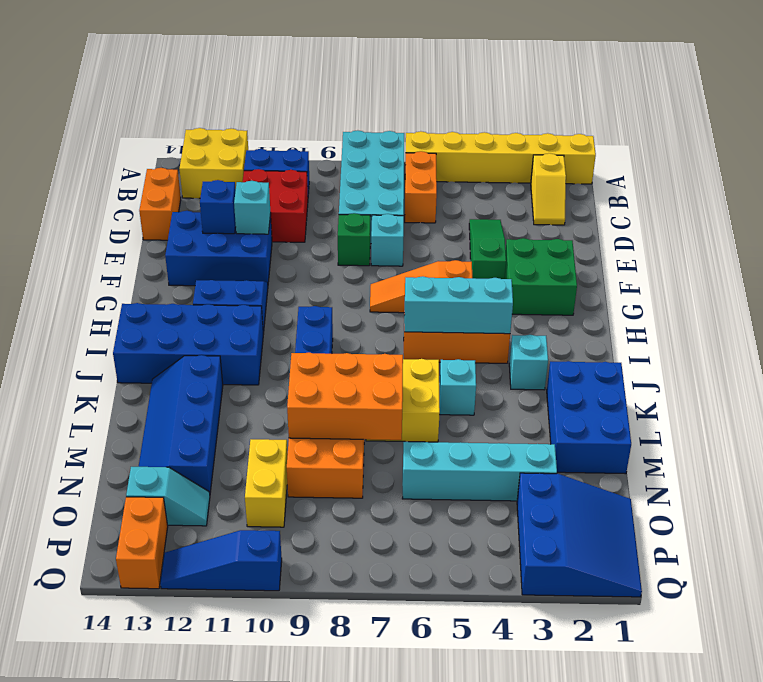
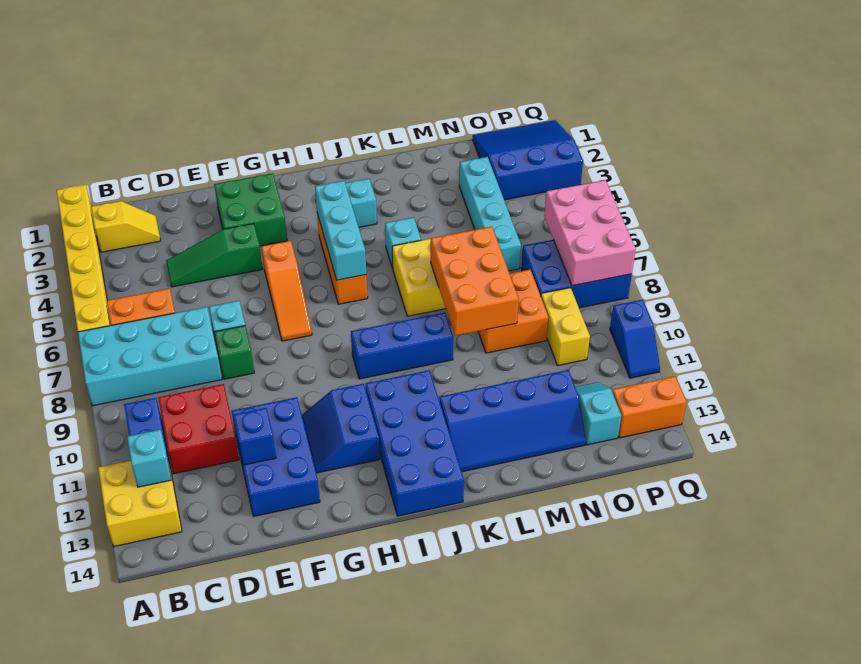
orange brick C14:D14 level 1 -> none
cyan brick E11 level 2 -> cyan brick B12 level 2
blue brick K1:M2 level 1 -> blue brick O7:Q8 level 1
yellow brick N10:O10 level 1 -> yellow brick O9:O10 level 1
none -> pink brick P6:Q8 level 2
blue slope Q10:Q12 level 1 top 10 -> blue slope Q10:Q11 level 1 top 10

